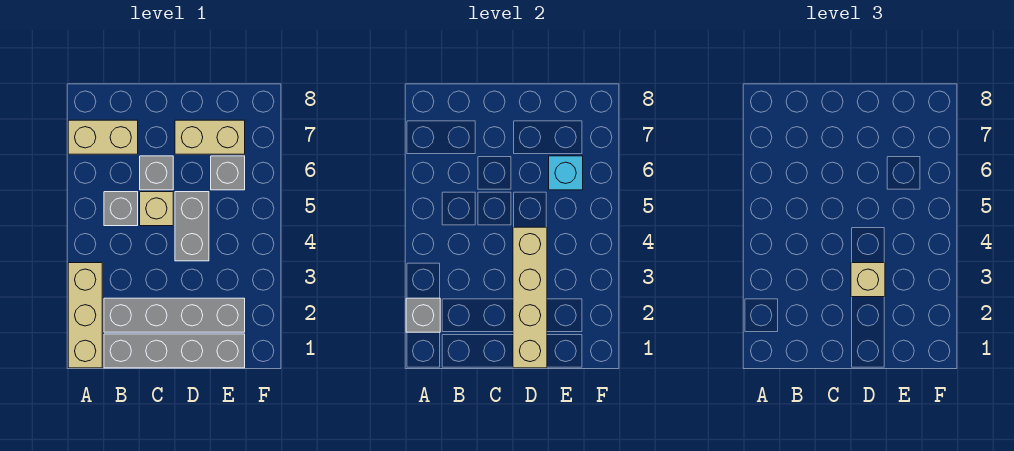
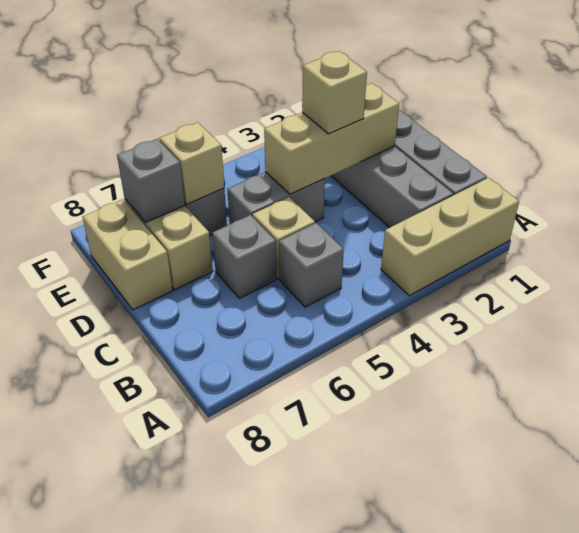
grey brick A2 level 2 -> grey brick E7 level 2
tan brick A7:B7 level 1 -> tan brick D8:E8 level 1
tan brick D1:D4 level 2 -> tan brick D2:D4 level 2
cyan brick E6 level 2 -> tan brick E6 level 2

